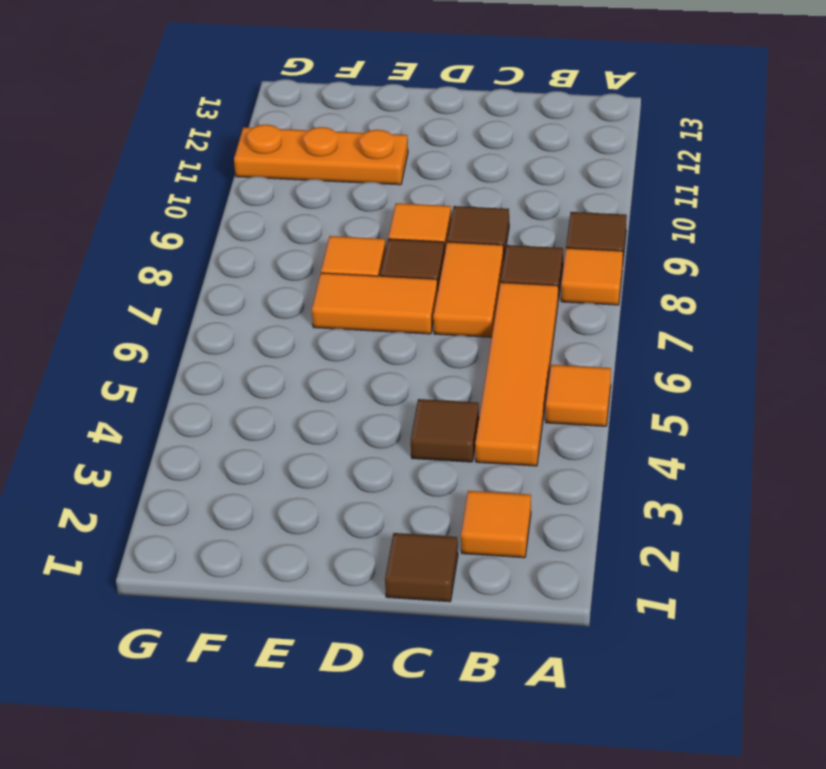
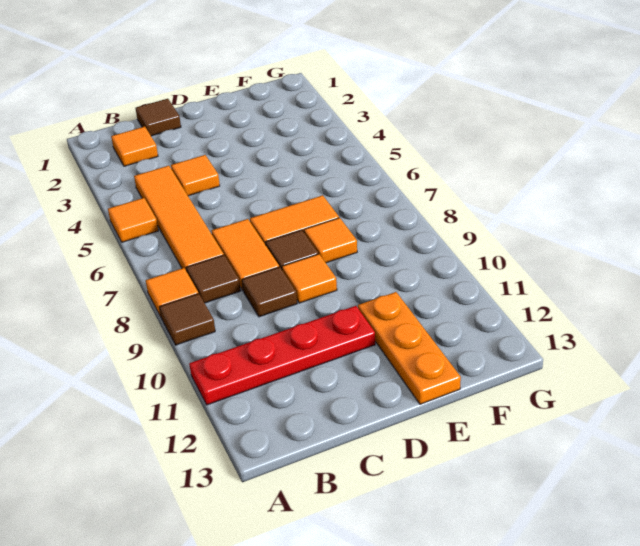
none -> red plate A11:D11 level 1
brown tile C4 level 1 -> orange tile C4 level 1
orange plate E11:G11 level 1 -> orange plate E11:E13 level 1

